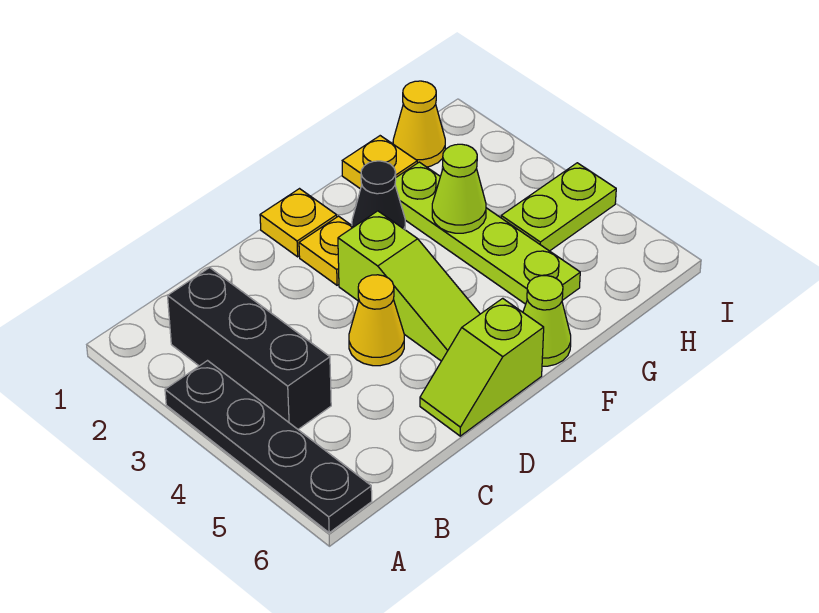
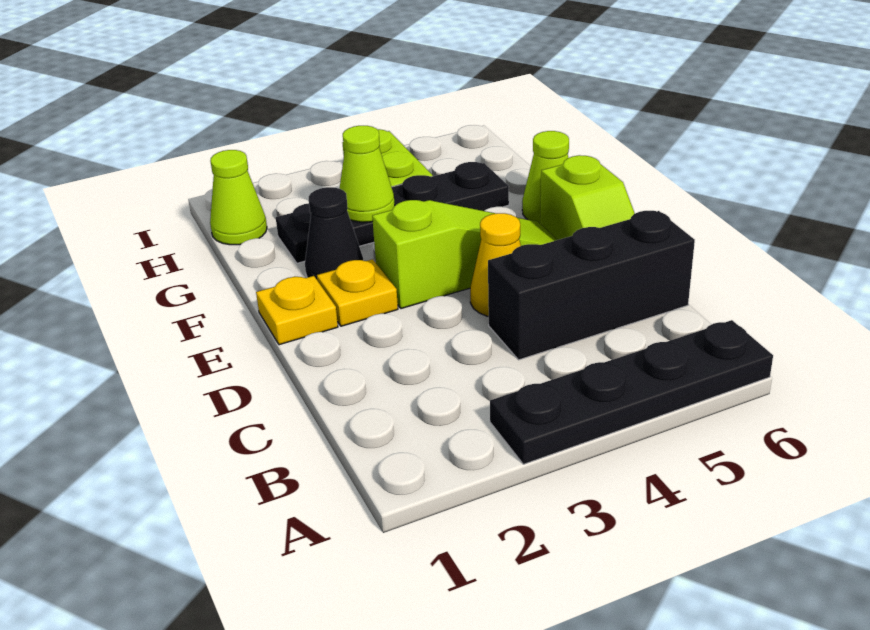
black brick B2:B4 level 1 -> black brick C4:C6 level 1
yellow plate G1 level 1 -> none
lime plate G2:G5 level 1 -> black plate G2:G5 level 1
yellow cone H1 level 1 -> lime cone H1 level 1

